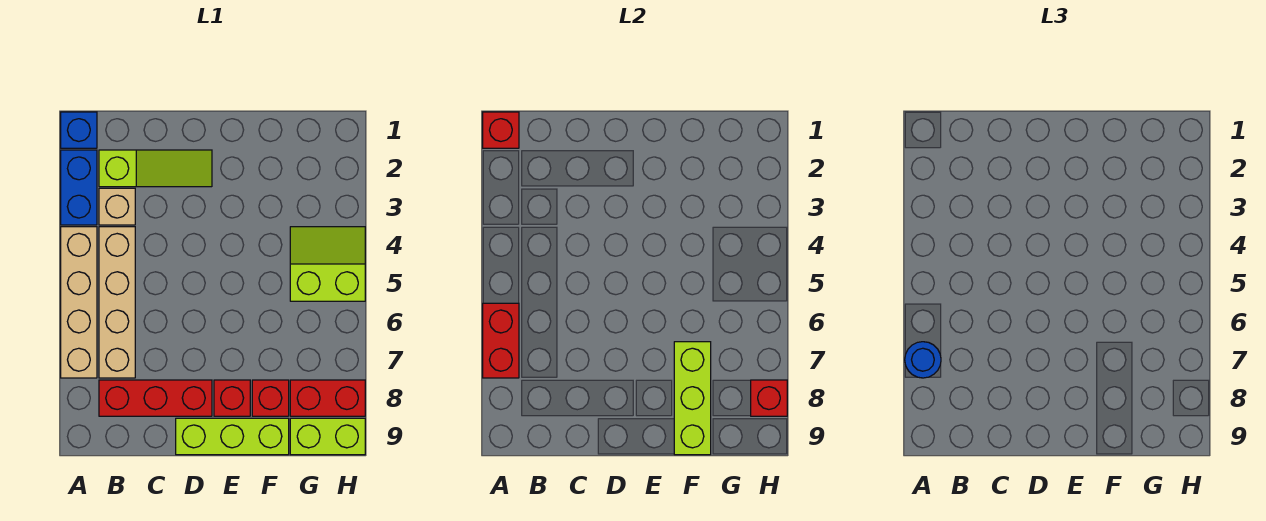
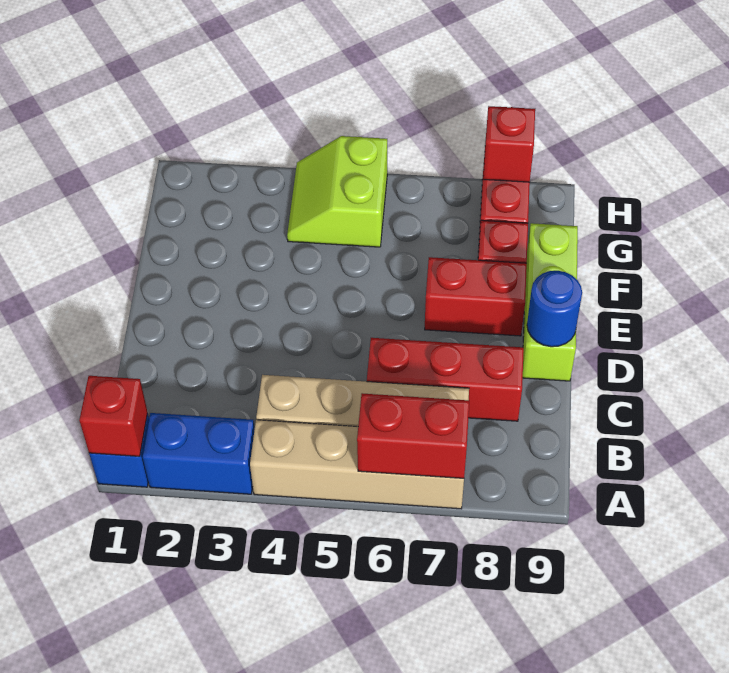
blue round brick A7 level 3 -> blue round brick D9 level 2
lime slope B2:D2 level 1 top B -> none
tan brick B3 level 1 -> none
red brick B8:D8 level 1 -> red brick C6:C8 level 1
red brick E8 level 1 -> red brick E7:E8 level 1
lime brick F7:F9 level 2 -> none
lime brick G9:H9 level 1 -> none

